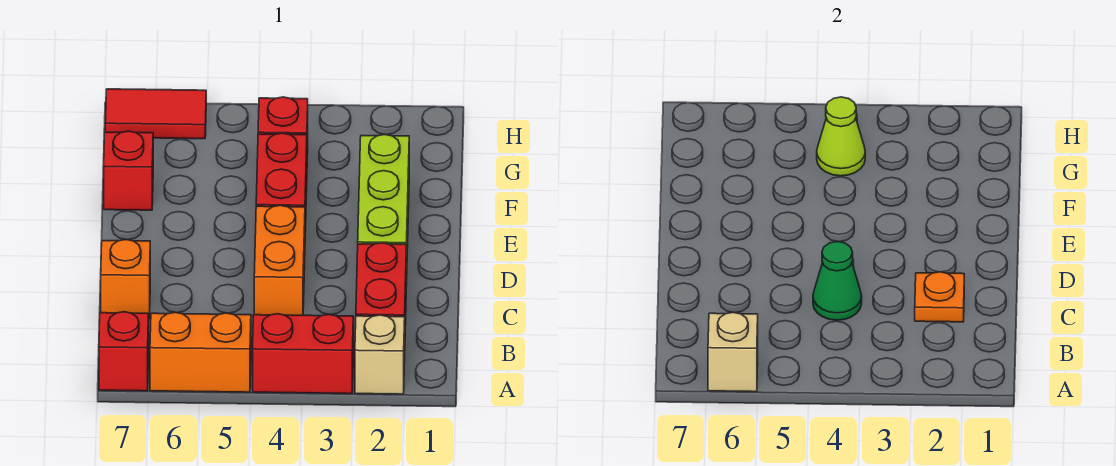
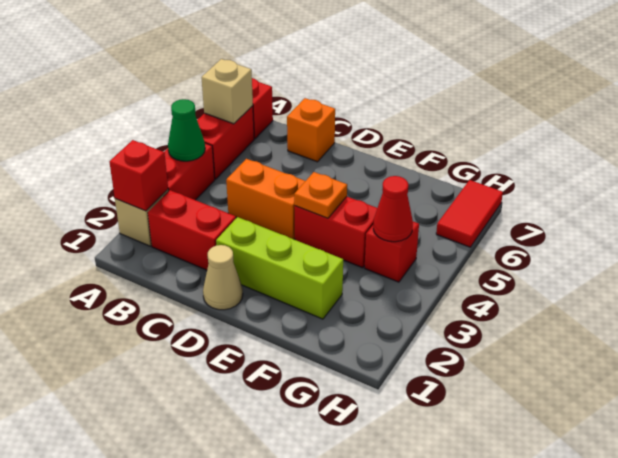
orange brick A5:A6 level 1 -> red brick A5:A6 level 1
orange plate C2 level 2 -> orange plate E4 level 2
green cone C4 level 2 -> green cone A4 level 2
none -> tan cone D1 level 1
red brick F7 level 1 -> red brick A2 level 2
lime cone G4 level 2 -> red cone G4 level 2

